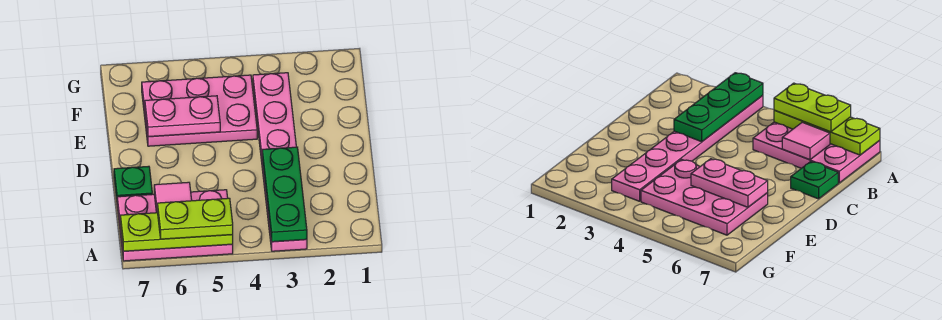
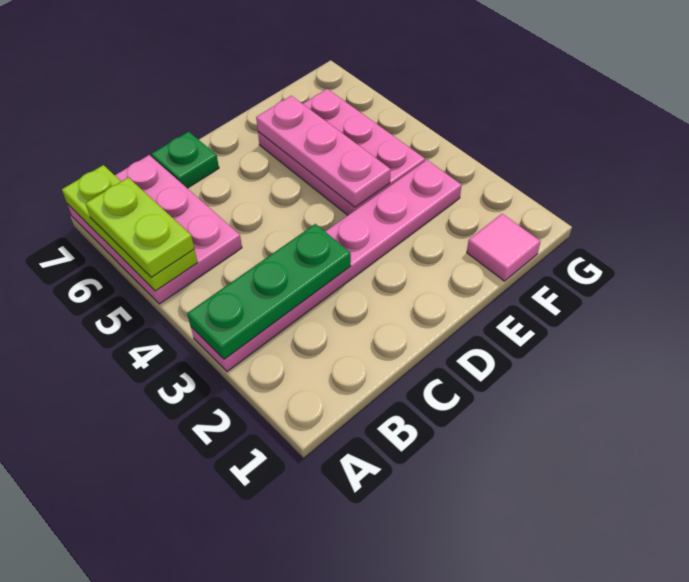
pink tile B6 level 2 -> pink tile F1 level 1
pink plate E5:E6 level 2 -> pink plate E4:E6 level 2

